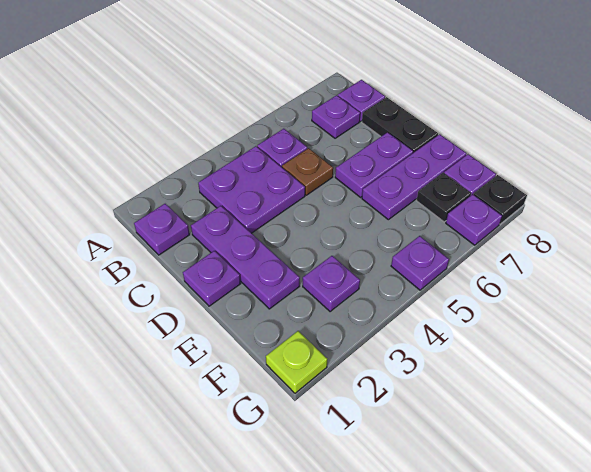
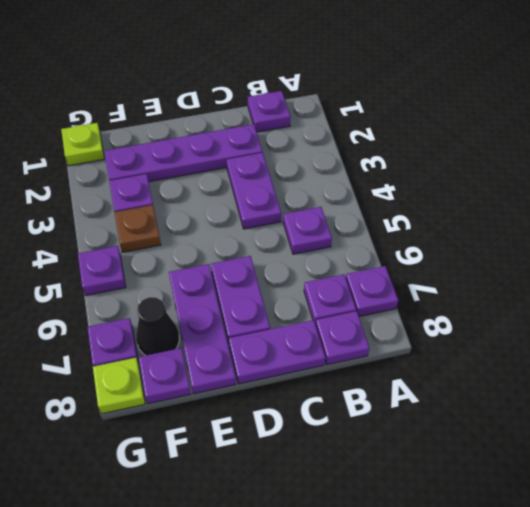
purple plate B3:C4 level 1 -> purple plate C3:C4 level 1
purple plate C2:E2 level 1 -> purple plate C2:F2 level 1
brown plate C5 level 1 -> brown plate F4 level 1
black plate C8:D8 level 1 -> purple plate C8:D8 level 1
purple plate D1 level 1 -> purple plate A7 level 1
black plate F7 level 1 -> black cone F7 level 1
black plate G8 level 1 -> lime plate G8 level 1

